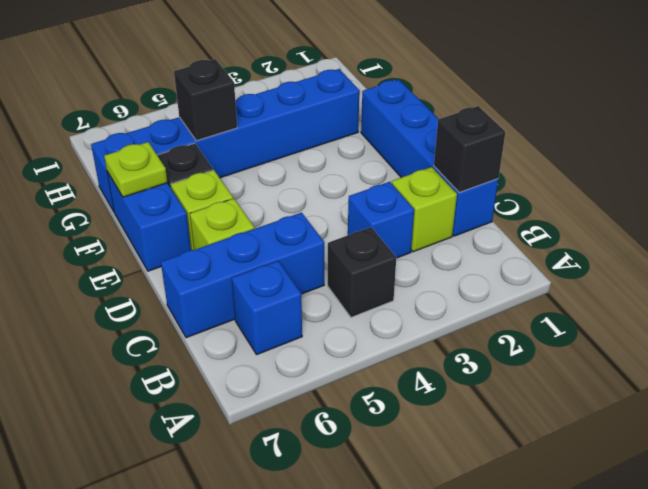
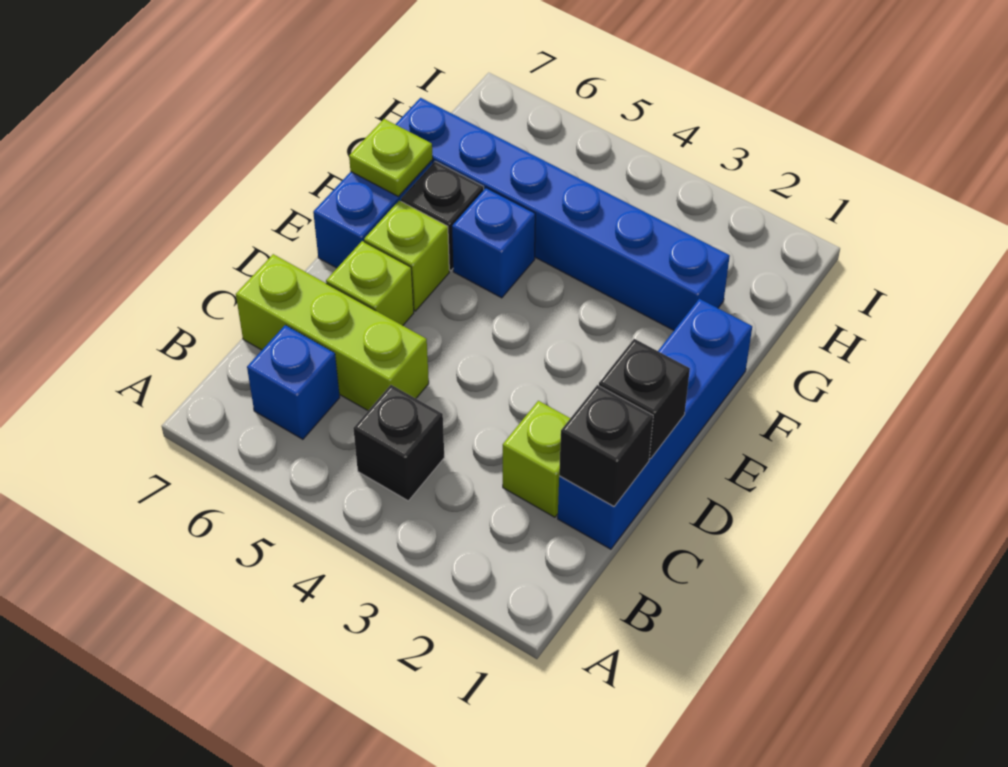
blue brick C3 level 1 -> blue brick F5 level 1
blue brick C5:C7 level 1 -> lime brick C5:C7 level 1
black brick G5 level 2 -> black brick D1 level 2

